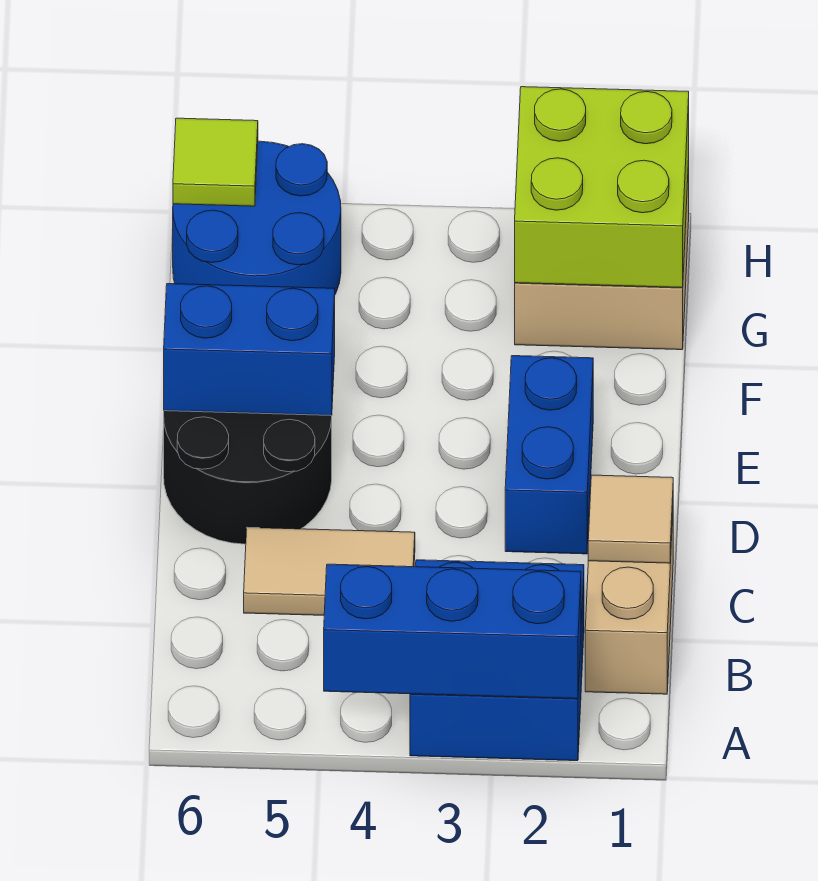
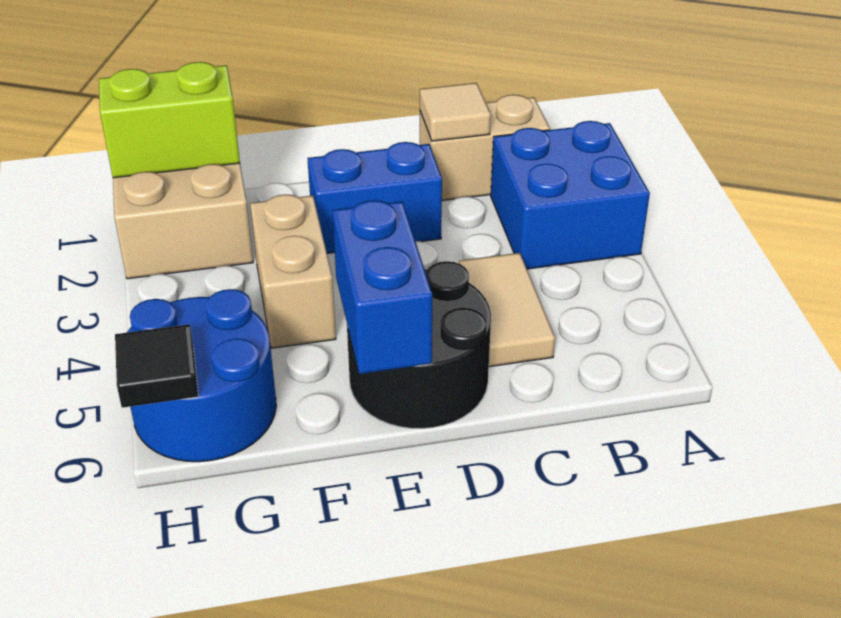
blue brick A2:A4 level 2 -> none
none -> tan brick F3:F4 level 1
lime brick G1:H2 level 2 -> lime brick G1:H1 level 2
lime tile H6 level 2 -> black tile H6 level 2

